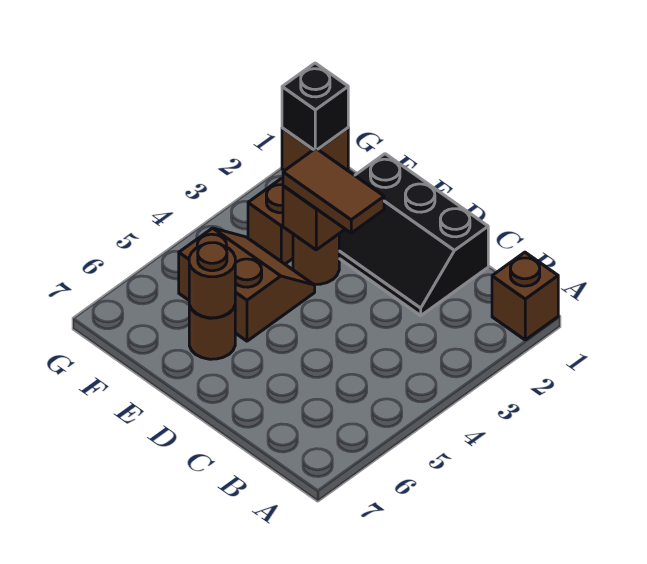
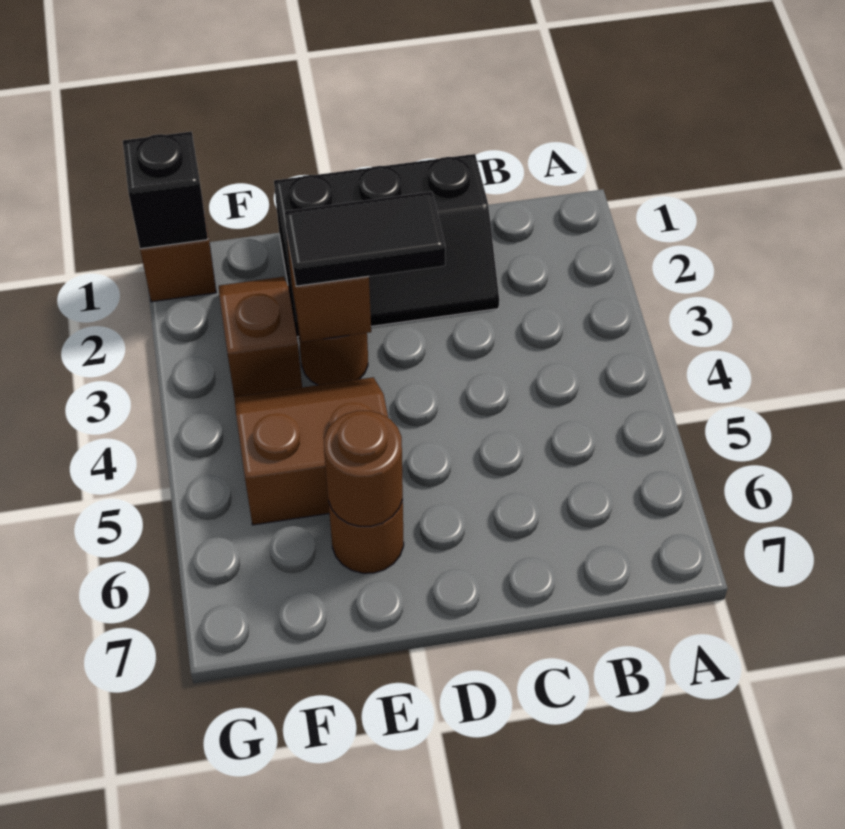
brown brick A1 level 1 -> none
brown tile D3:E3 level 3 -> black tile D3:E3 level 3

